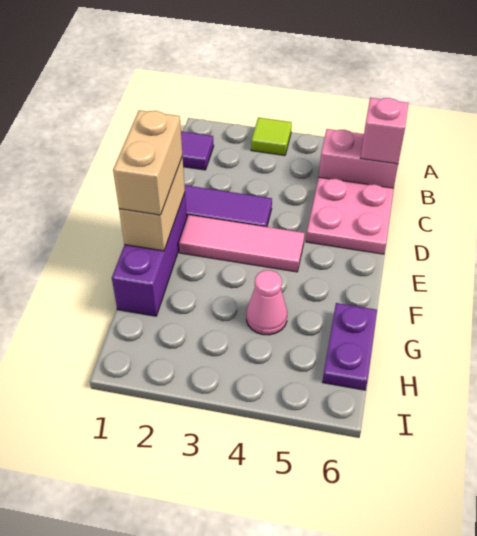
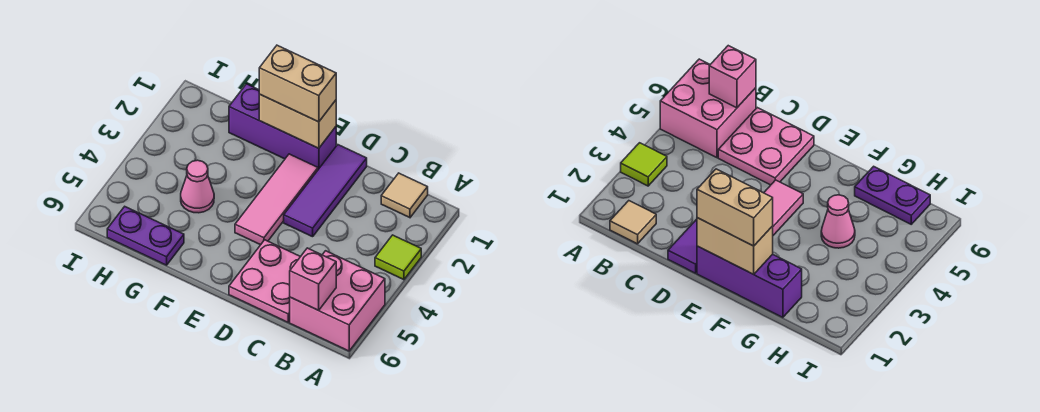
purple tile B1 level 1 -> tan tile B1 level 1
pink brick B5:B6 level 1 -> pink brick A5:B6 level 1

